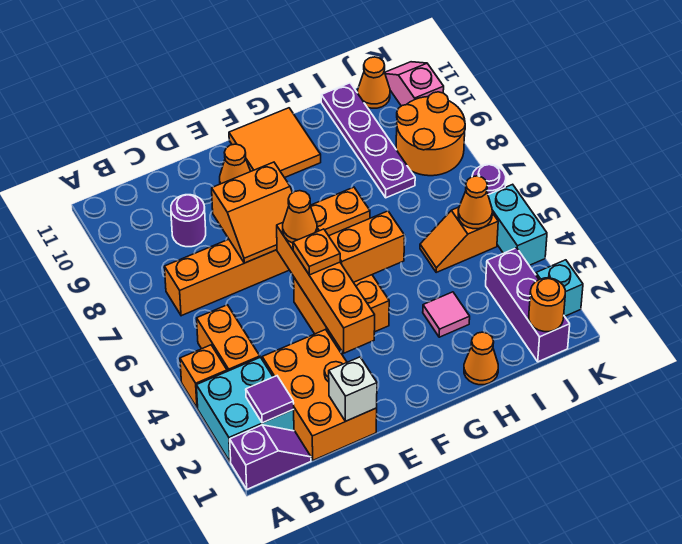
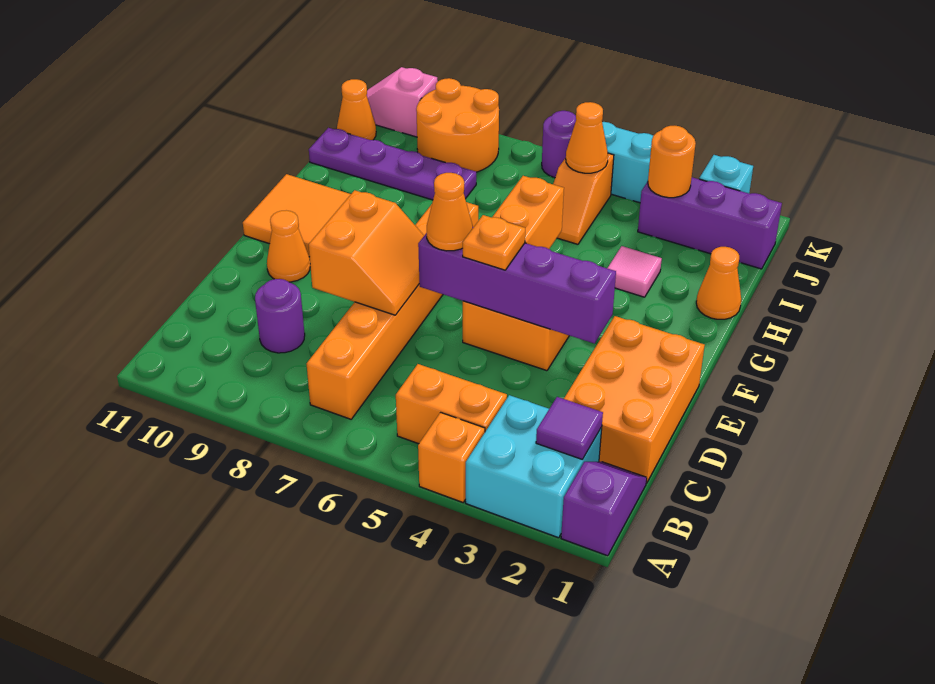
orange brick C1:D3 level 1 -> orange brick C1:E2 level 1
white brick D1 level 2 -> none
orange brick E3:E6 level 2 -> purple brick E3:E6 level 2
orange round brick J1 level 2 -> orange round brick J3 level 2

